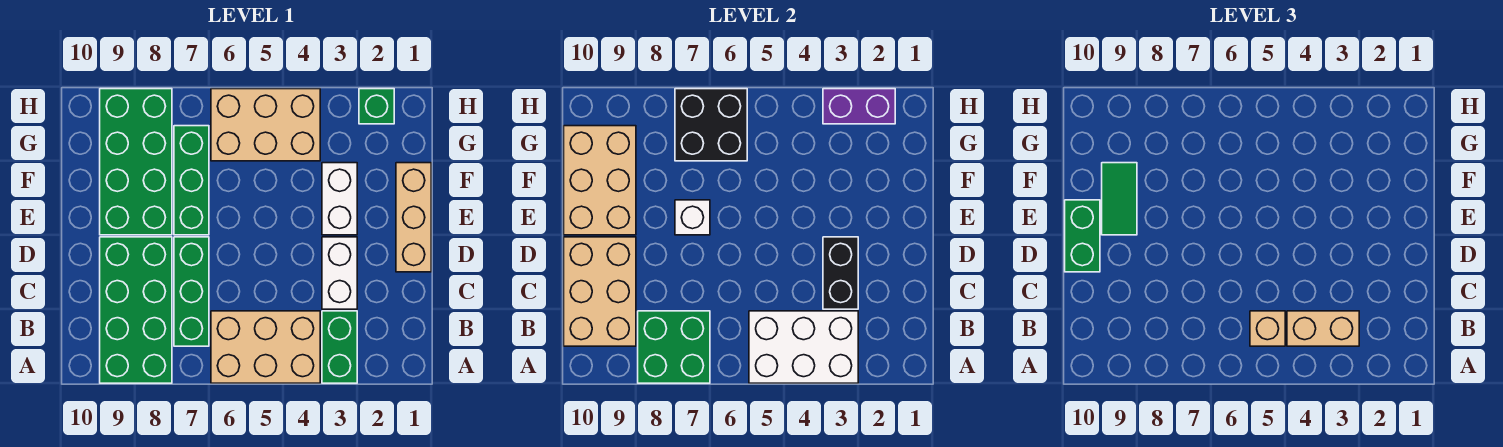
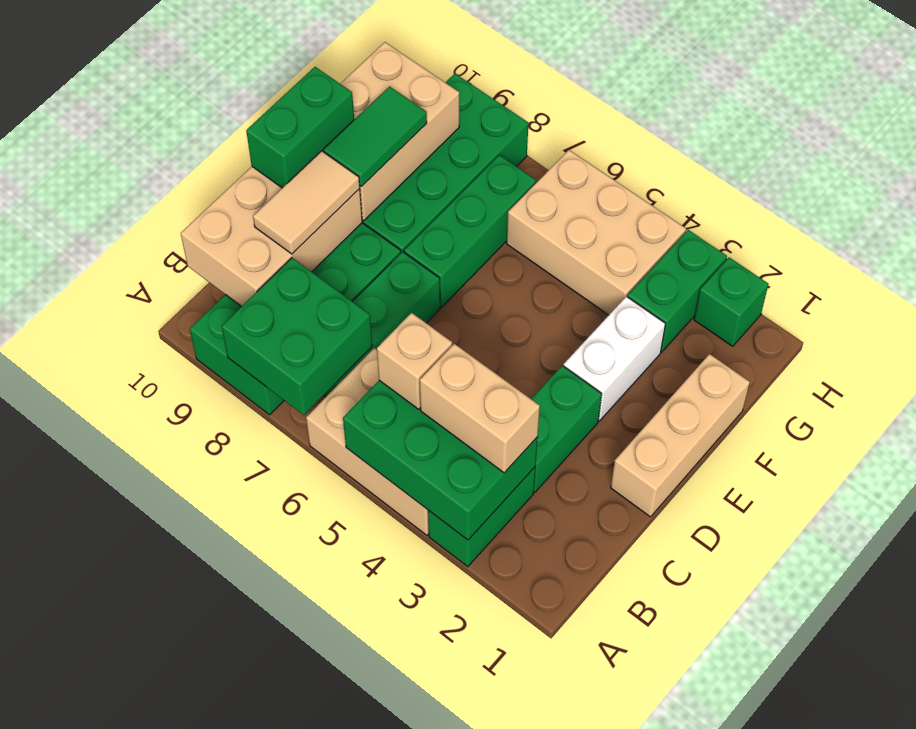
white brick A3:B5 level 2 -> green brick A3:B5 level 2
white brick C3:D3 level 1 -> green brick C3:D3 level 1
black brick C3:D3 level 2 -> none
none -> tan tile C9:D9 level 3
white brick E7 level 2 -> none
none -> green brick G3:H3 level 1
black brick G6:H7 level 2 -> none
purple brick H2:H3 level 2 -> none

